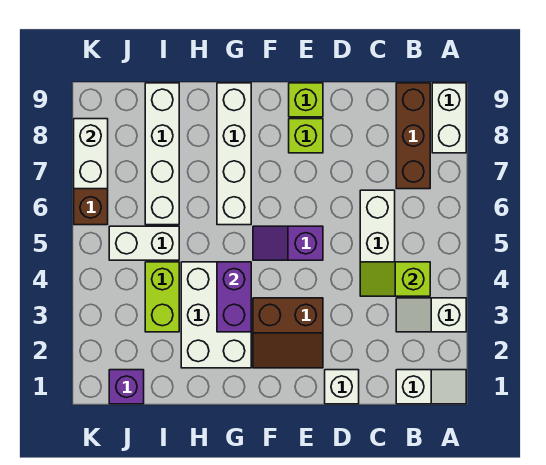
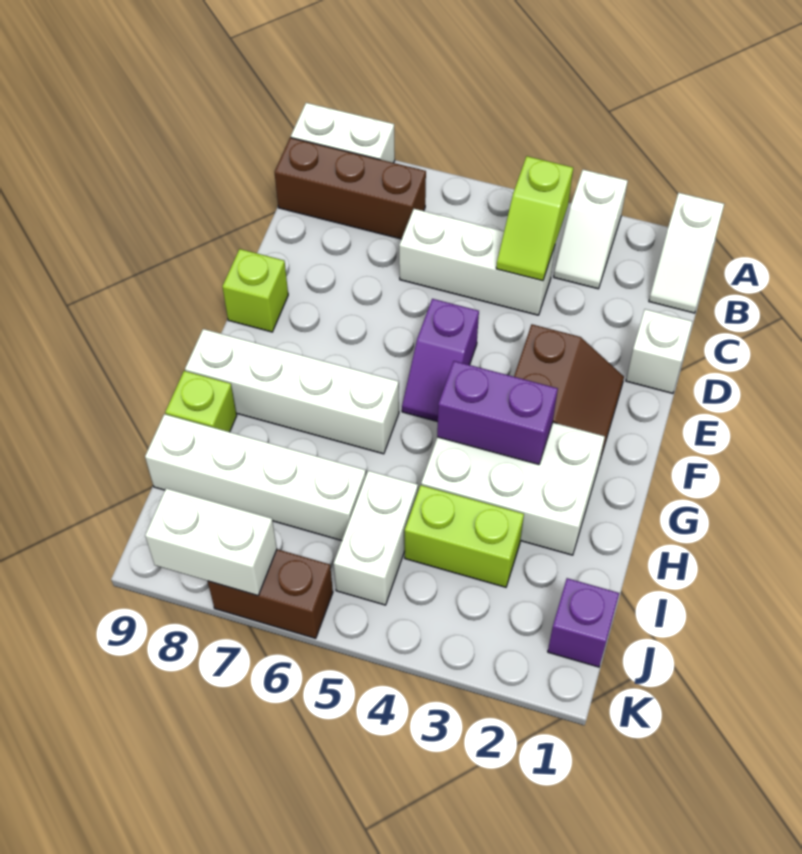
white slope A1:B1 level 1 top B -> white slope A1:B1 level 1 top A
lime brick E8 level 1 -> lime brick H9 level 1

